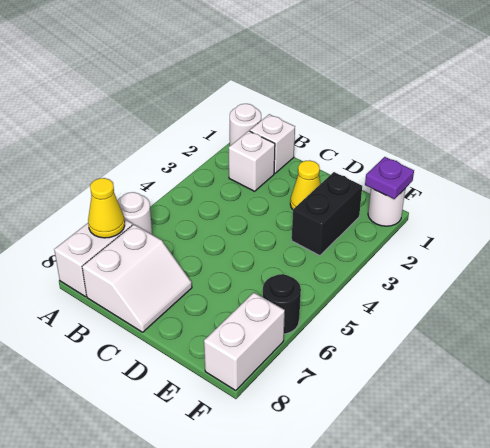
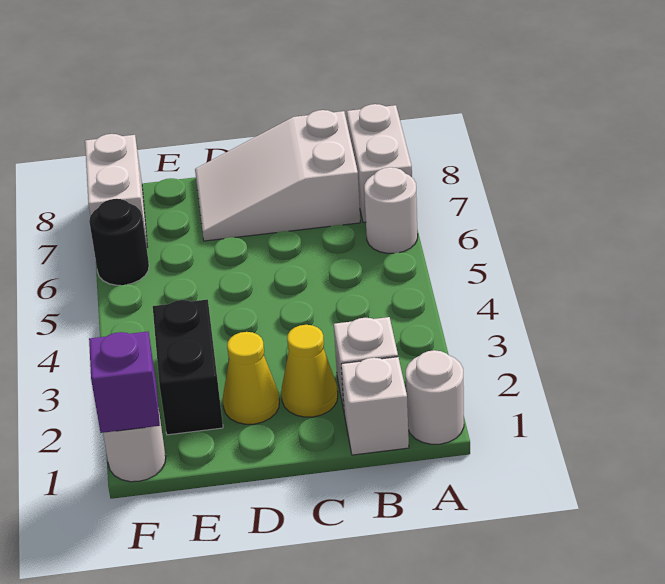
yellow cone A7 level 2 -> yellow cone C2 level 1
white slope B7:C8 level 1 top B -> white slope B7:D8 level 1 top B
purple plate F1 level 2 -> purple brick F1 level 2

